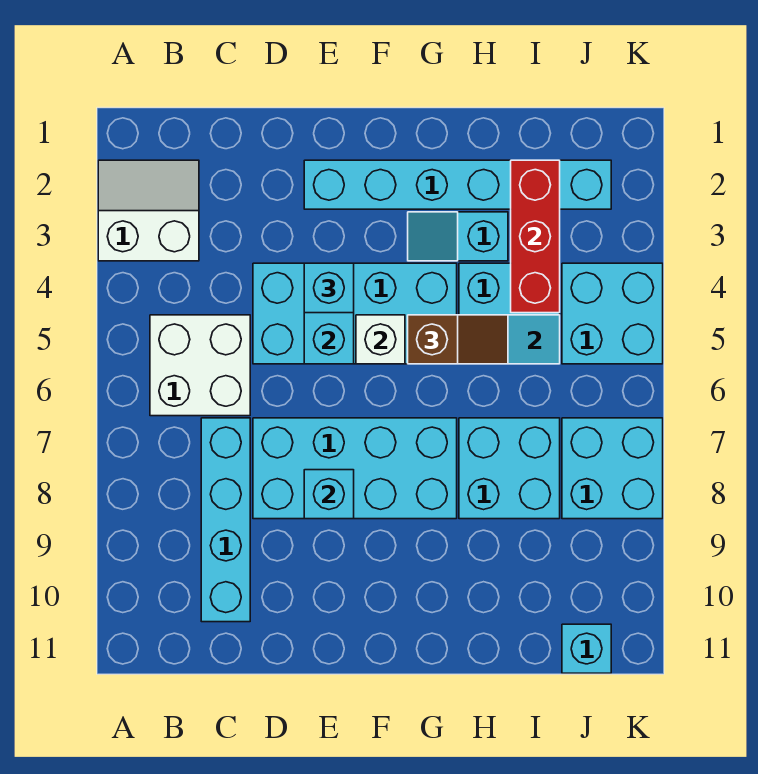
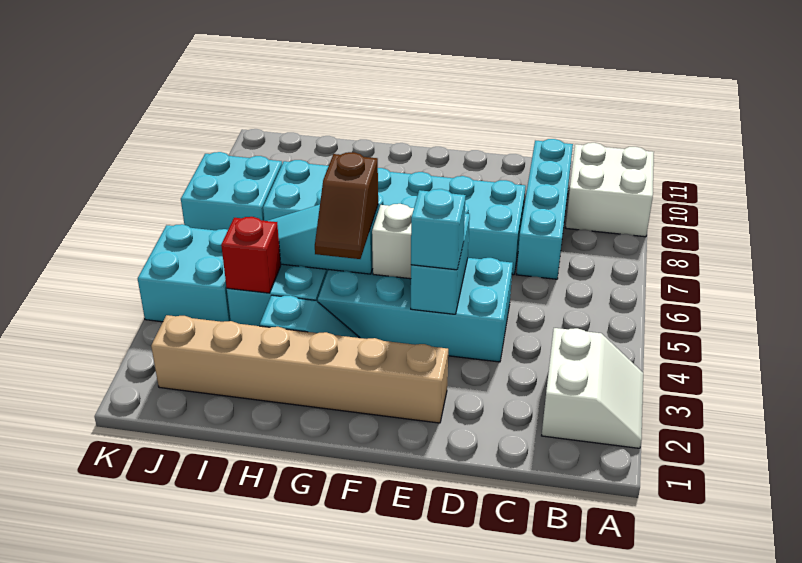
white slope A2:B3 level 1 top 3 -> white slope A2:B3 level 1 top B
white brick B5:C6 level 1 -> white brick A9:B10 level 1
cyan brick E2:J2 level 1 -> tan brick E2:J2 level 1
cyan brick E8 level 2 -> none
brown slope G5:H5 level 3 top G -> brown slope G4:G5 level 3 top 5
red brick I2:I4 level 2 -> red brick I4 level 2
cyan brick J11 level 1 -> none

